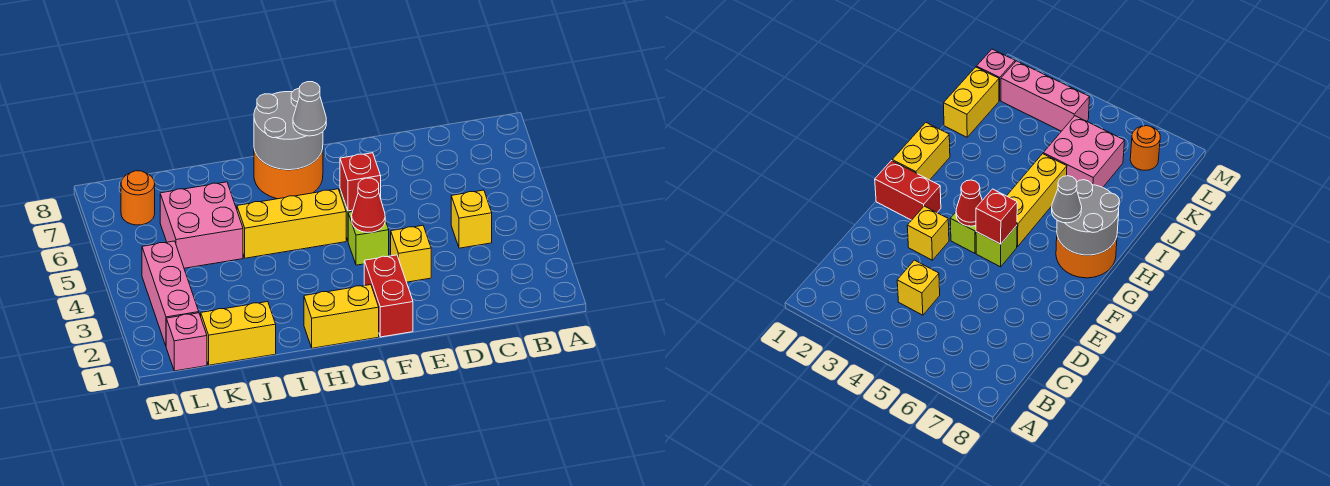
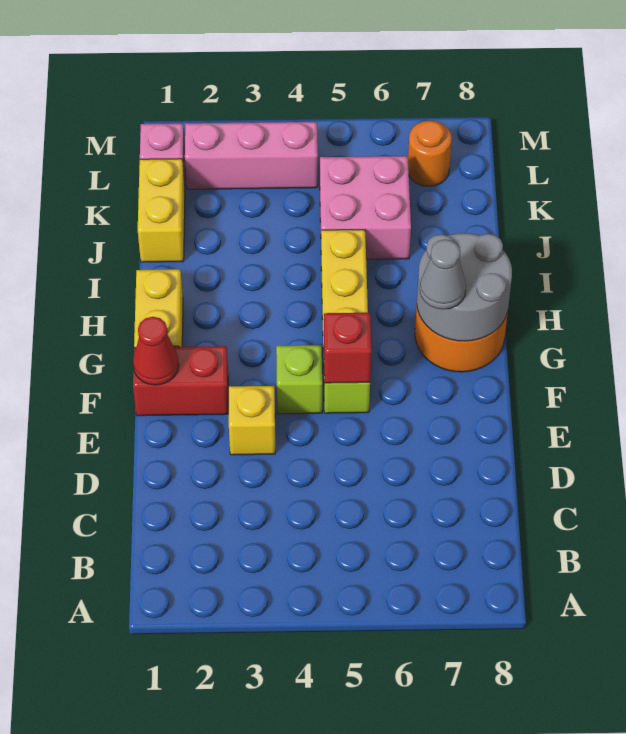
yellow brick C4 level 1 -> none
red cone F4 level 2 -> red cone F1 level 2

